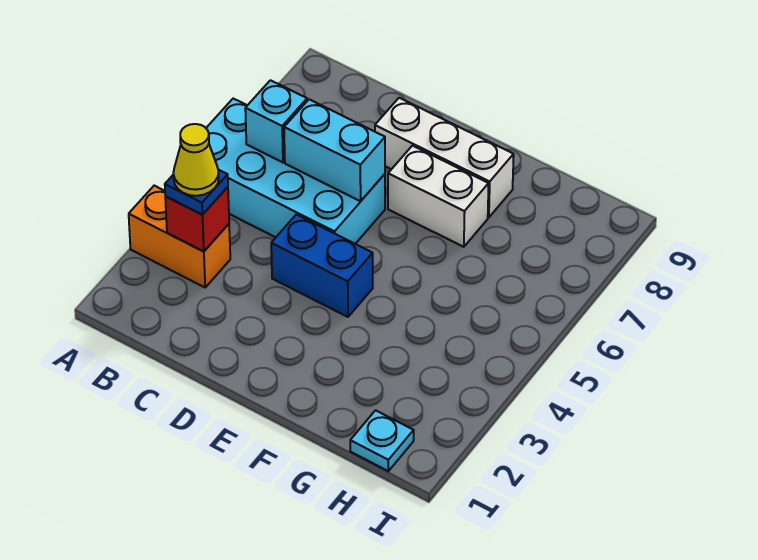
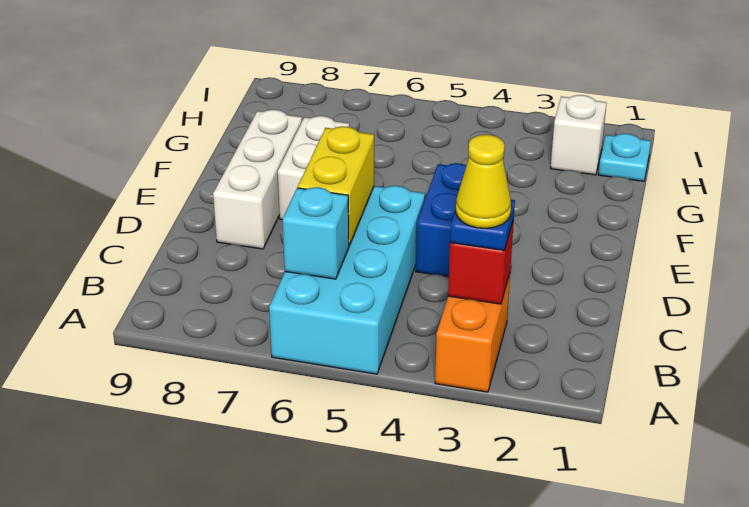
cyan brick C6:D6 level 2 -> yellow brick C6:D6 level 2
none -> white brick H2 level 1

